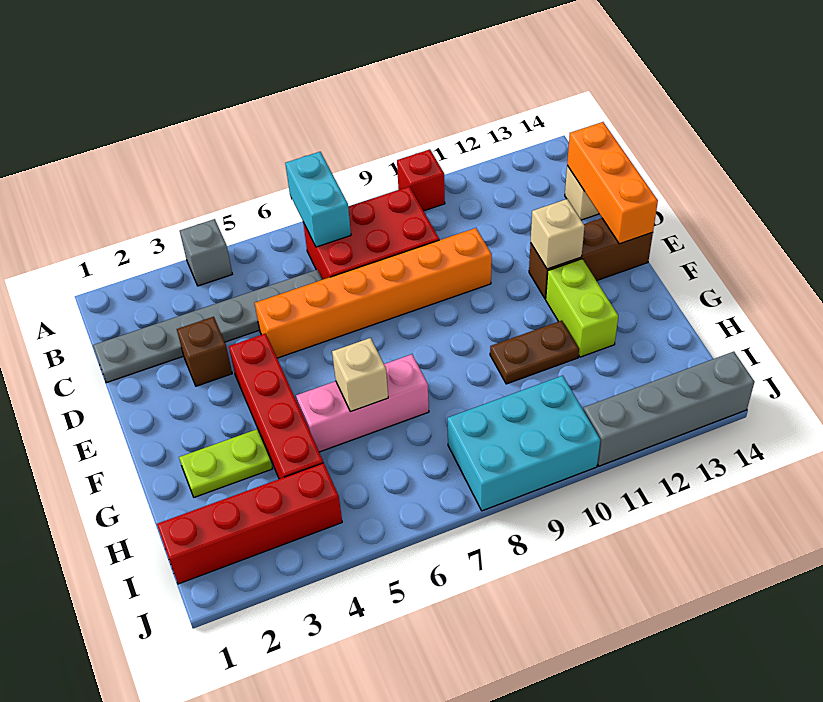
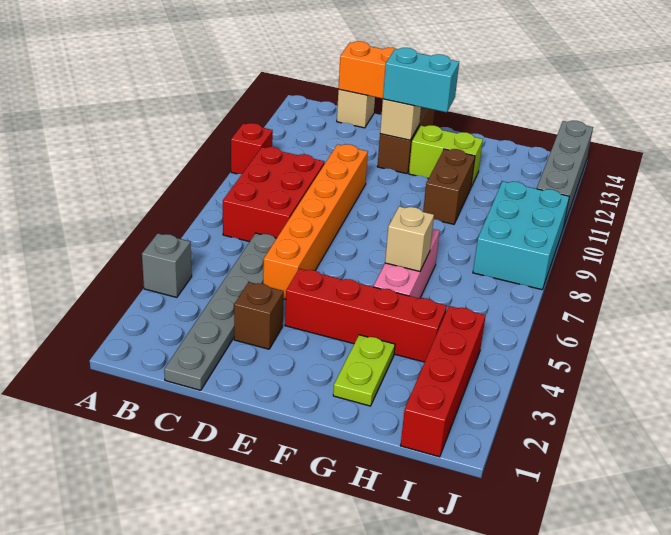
cyan brick A7:B7 level 2 -> cyan brick E12:F12 level 3
brown plate G10:G11 level 1 -> brown brick G10:G11 level 1

